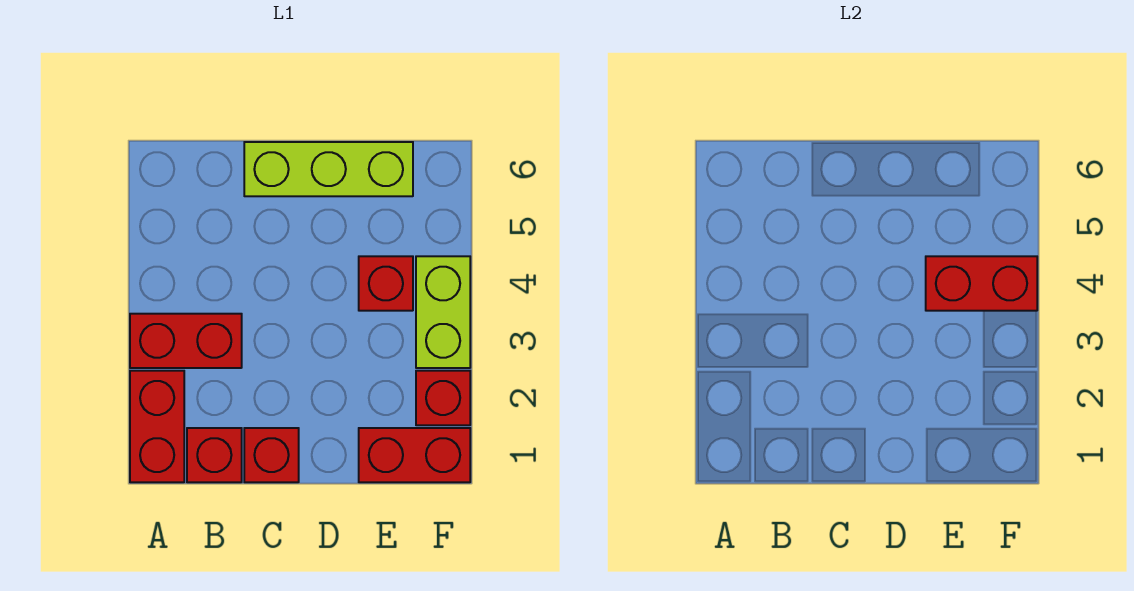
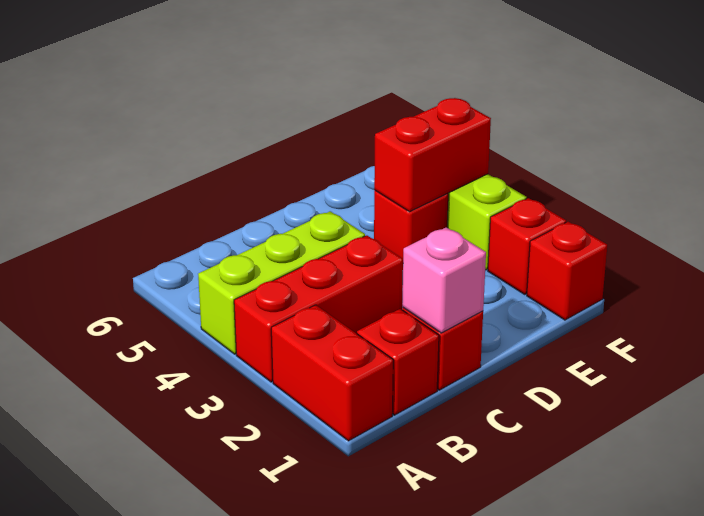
red brick A3:B3 level 1 -> red brick A3:C3 level 1
none -> pink brick C1 level 2
lime brick C6:E6 level 1 -> lime brick A4:C4 level 1
red brick E1:F1 level 1 -> red brick F1 level 1

